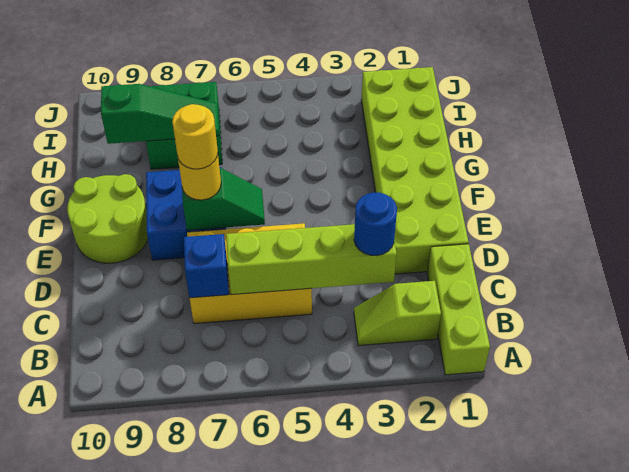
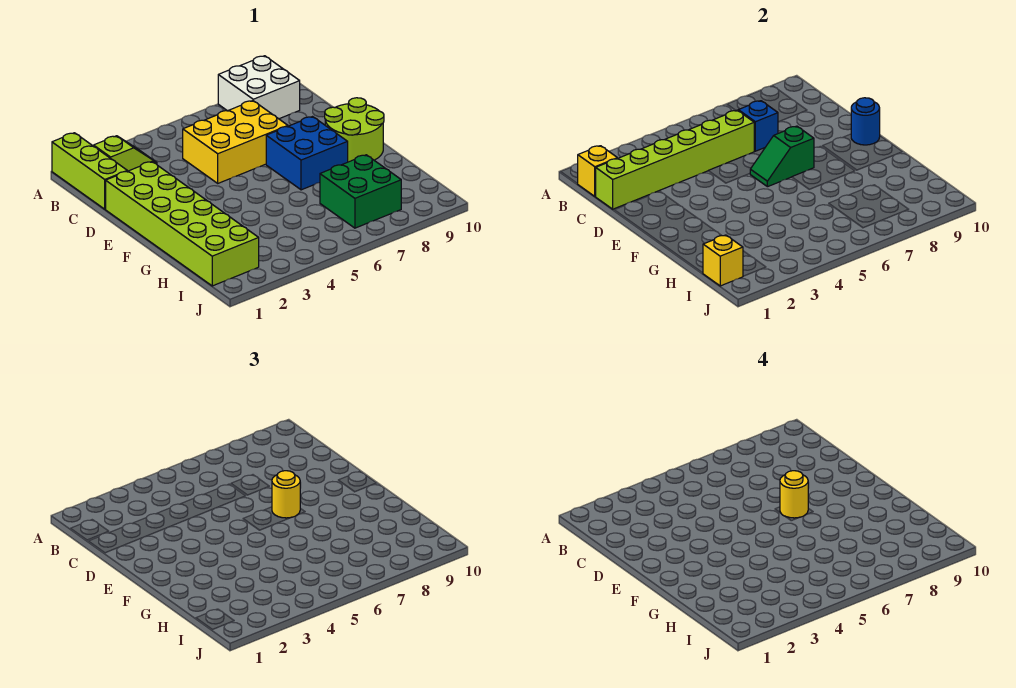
none -> white brick A8:B9 level 1
none -> yellow brick B1 level 2
lime brick C3:C6 level 2 -> lime brick C1:C6 level 2
blue round brick C3 level 3 -> blue round brick E10 level 2
green slope H7:H9 level 2 top 9 -> none
none -> yellow brick I1 level 2

